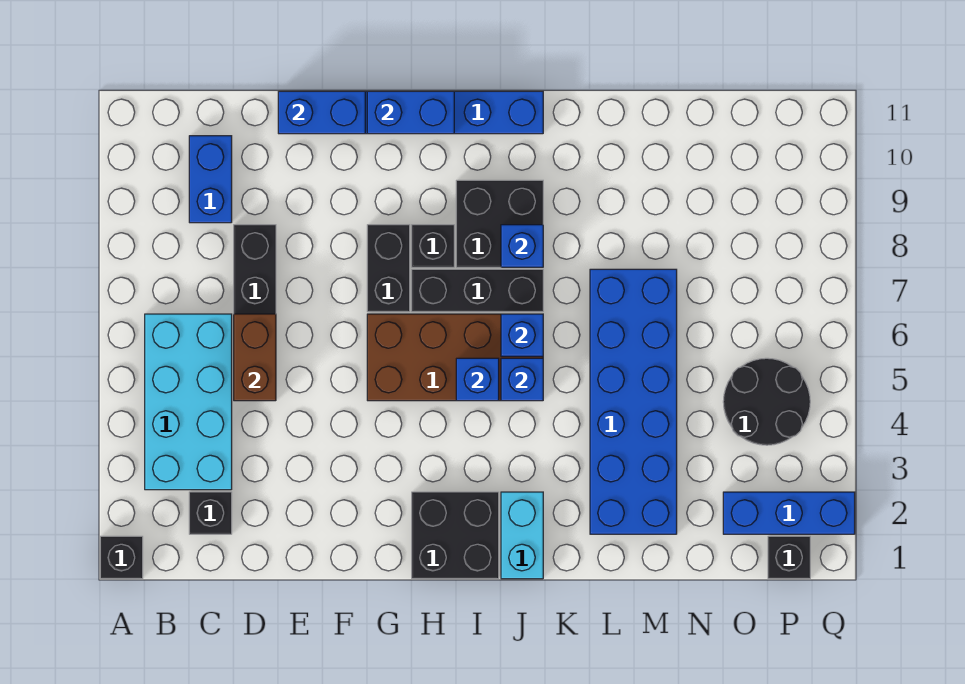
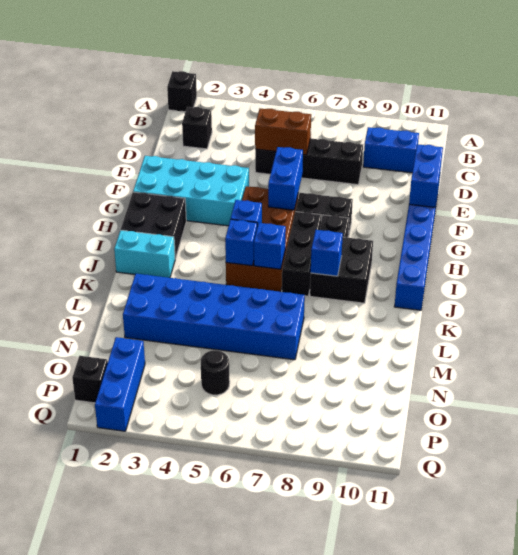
cyan brick B3:C6 level 1 -> cyan brick F1:G4 level 1
blue brick G11:H11 level 2 -> blue brick F6:G6 level 2
black round brick O4:P5 level 1 -> black round brick O5 level 1

